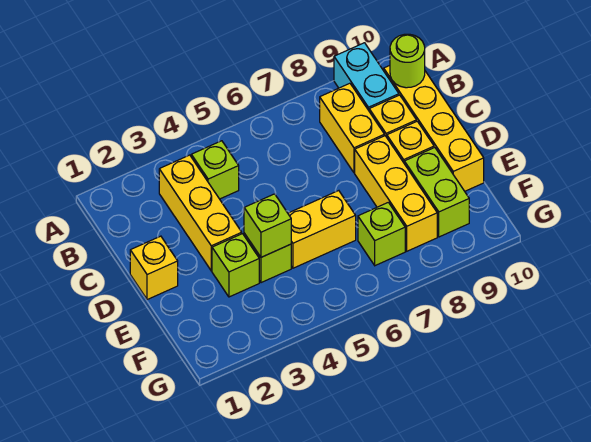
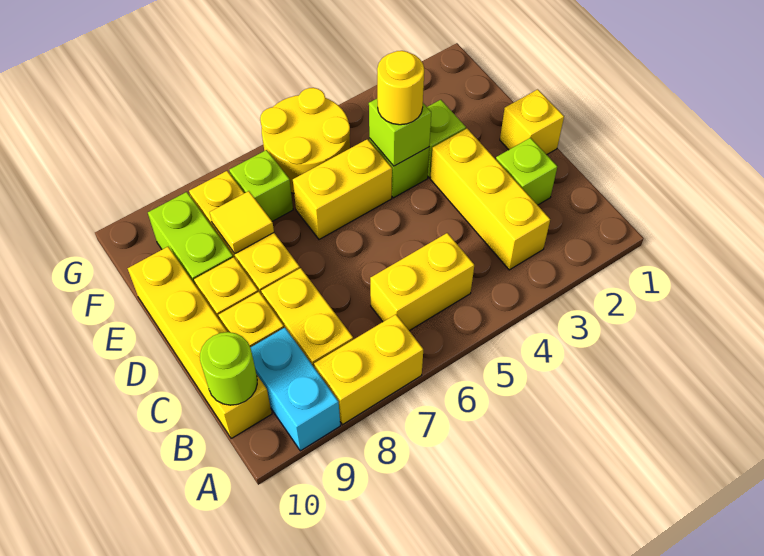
none -> yellow brick A7:A8 level 1
lime brick B4 level 1 -> lime brick C2 level 1
none -> yellow brick B5:B6 level 1
none -> yellow round brick E4 level 3
none -> yellow tile E8 level 2
none -> yellow round brick F5:G6 level 1

